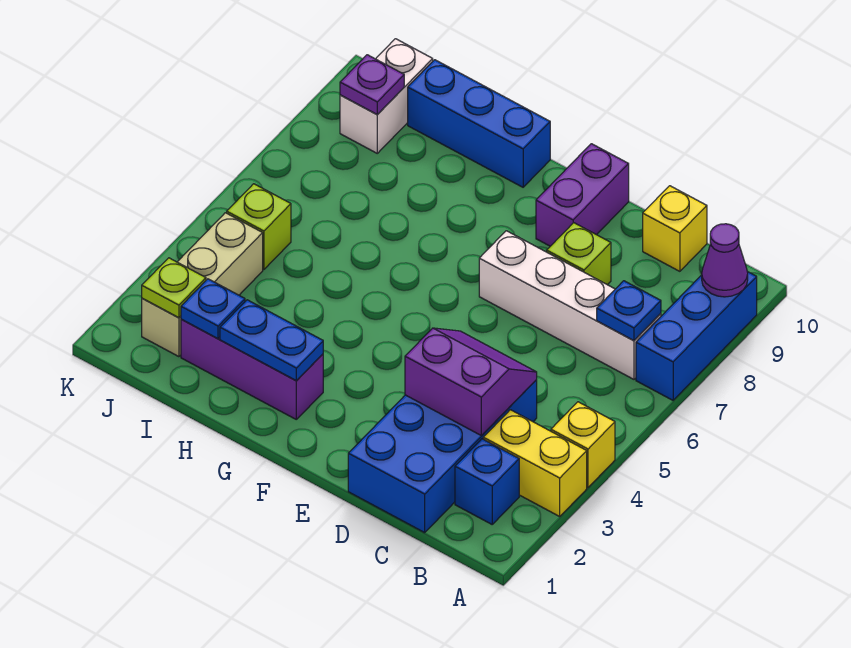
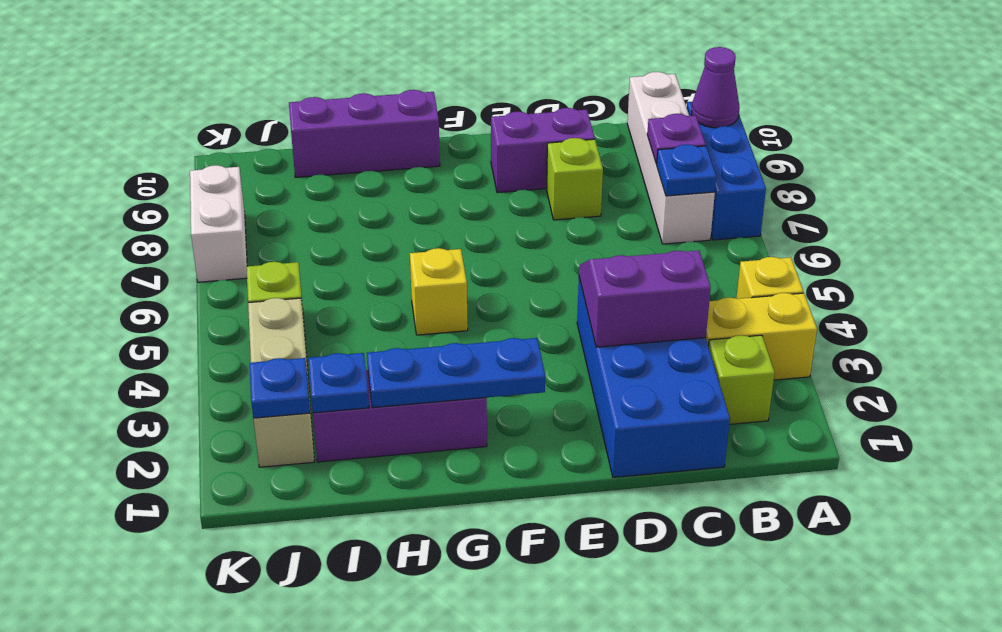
blue brick B2 level 1 -> lime brick B2 level 1
white brick B7:E7 level 1 -> white brick B7:B10 level 1
yellow brick C10 level 1 -> yellow brick G5 level 1
purple brick E9:E10 level 1 -> purple brick D9:E9 level 1
blue plate G2:H2 level 2 -> blue plate F2:H2 level 2
blue brick G10:I10 level 1 -> purple brick G10:I10 level 1
lime plate J2 level 2 -> blue plate J2 level 2
white brick J9:J10 level 1 -> white brick K7:K8 level 1
purple plate J9 level 2 -> purple plate B8 level 2

